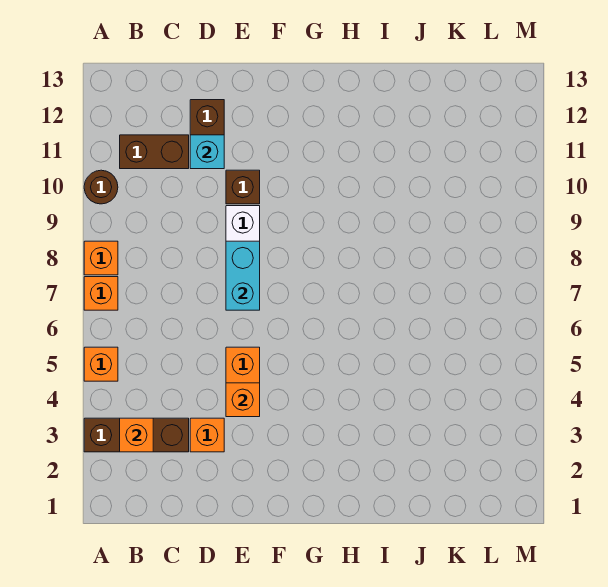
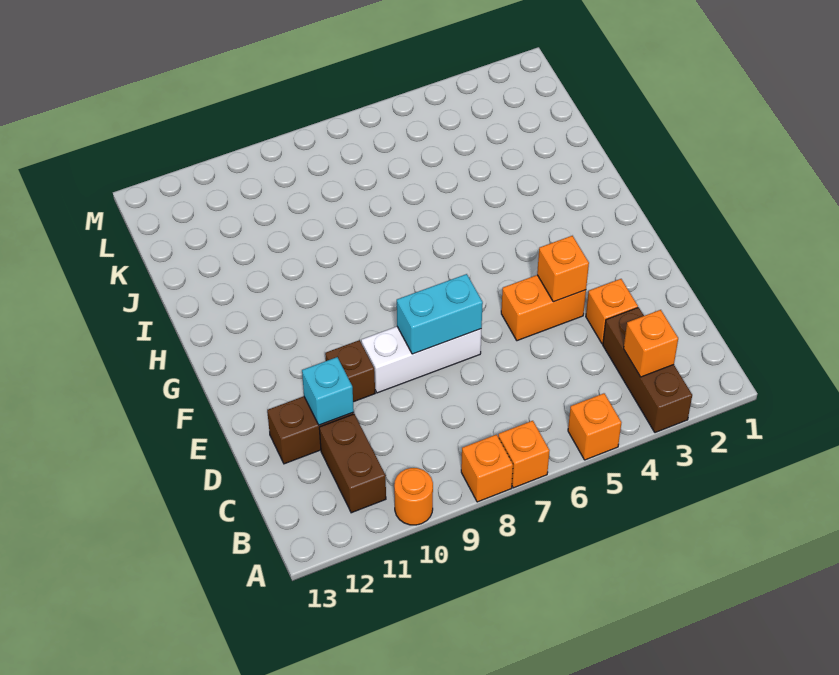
brown round brick A10 level 1 -> orange round brick A10 level 1

